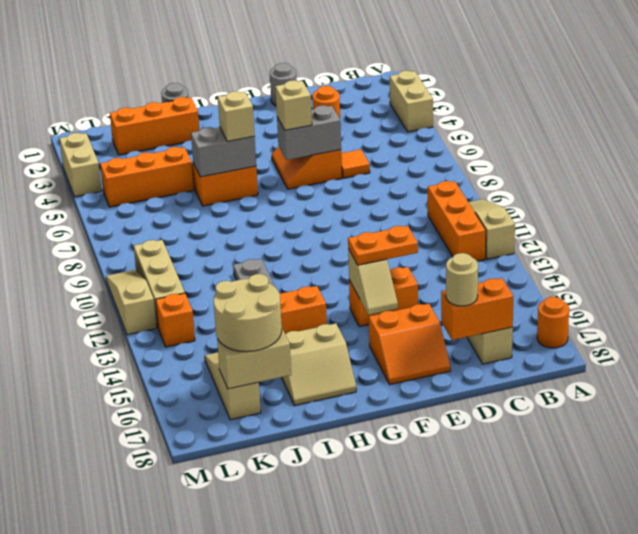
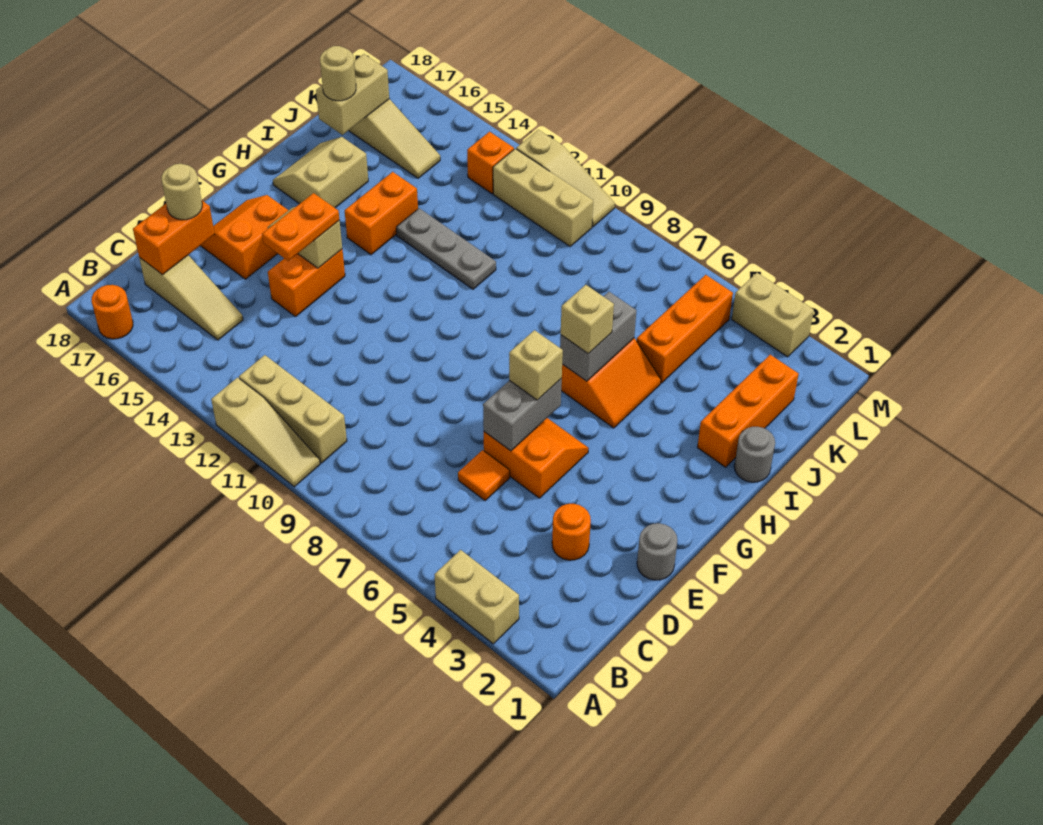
orange brick B10:B12 level 1 -> tan brick B10:B12 level 1
tan round brick J16:K17 level 3 -> tan round brick J17 level 3

